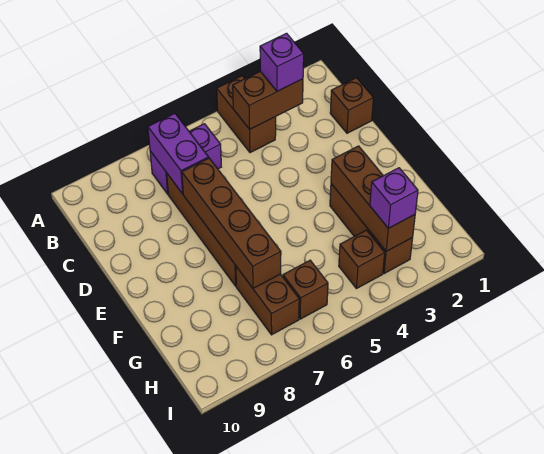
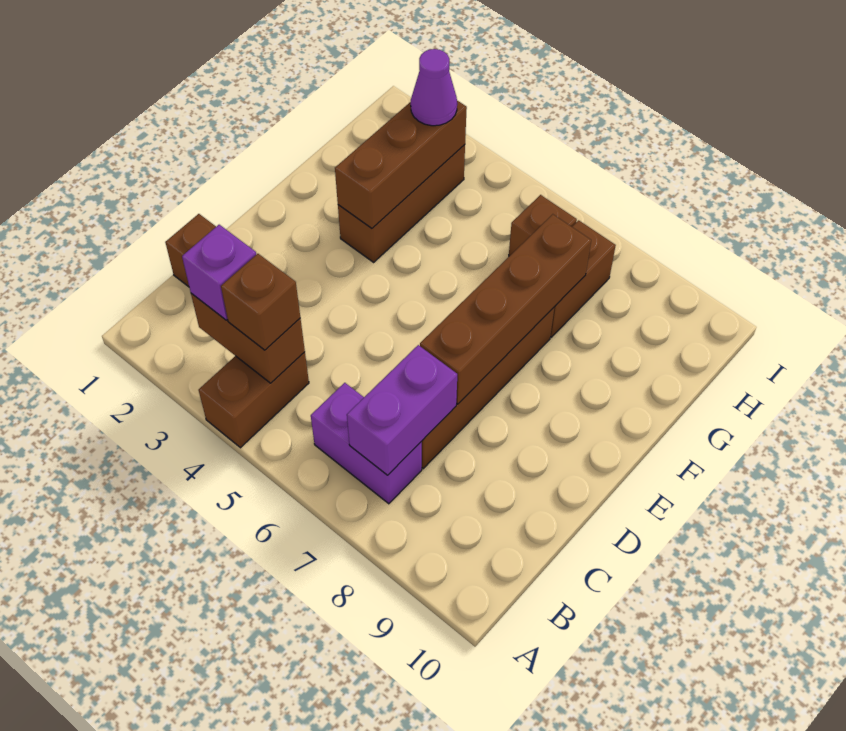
purple brick H3 level 3 -> purple cone H3 level 3
brown brick H4 level 1 -> brown brick B4 level 3

